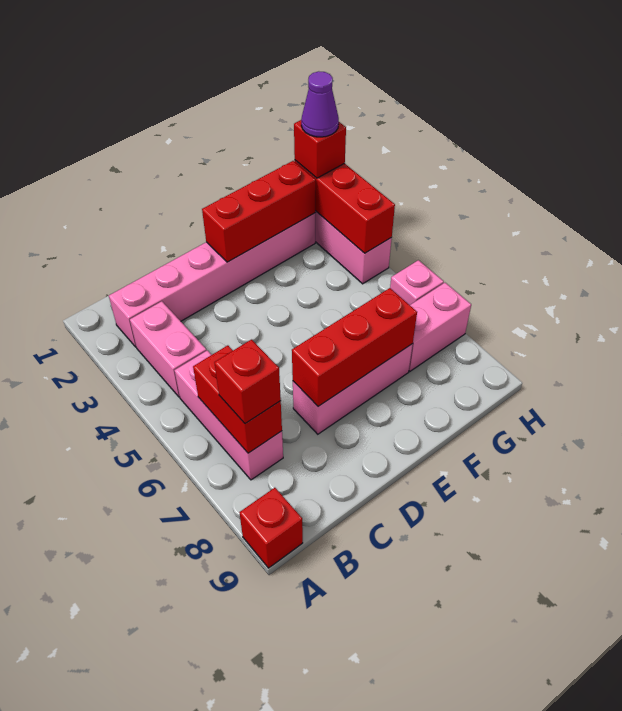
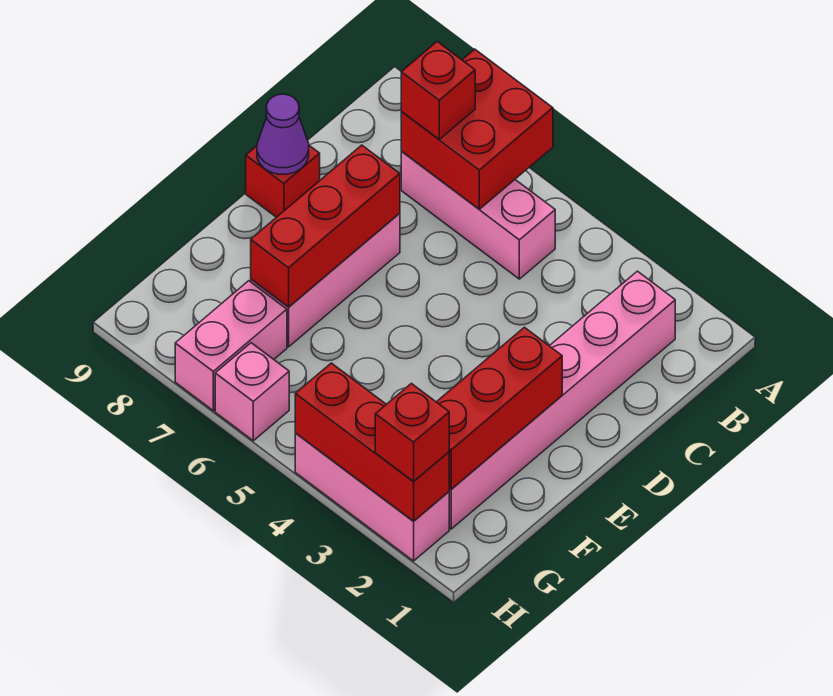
red brick A9 level 1 -> red brick D9 level 1
pink brick B3:B4 level 1 -> none
red brick B6:B7 level 2 -> red brick A6:B7 level 2
purple cone H2 level 4 -> purple cone D9 level 2

